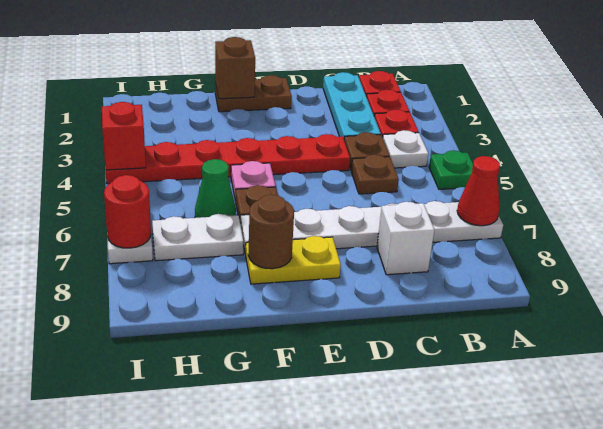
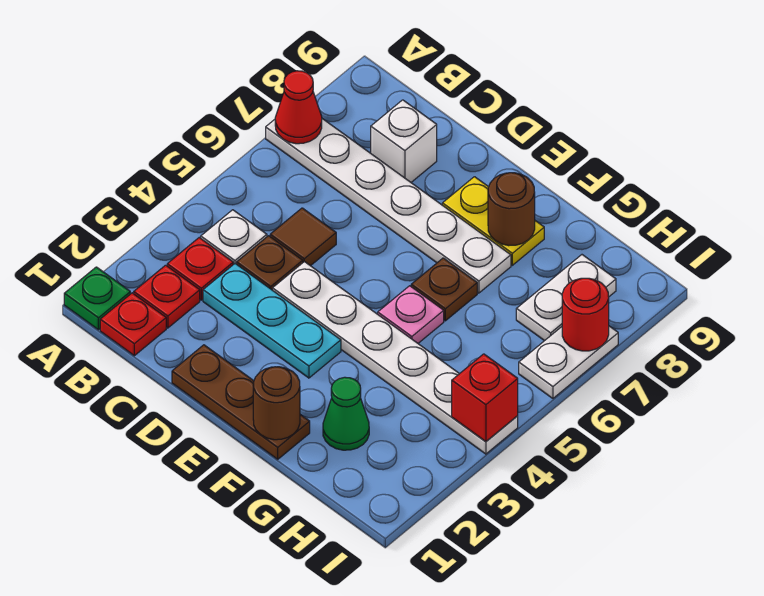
green plate A5 level 1 -> green plate A1 level 1
cyan plate C1:C3 level 1 -> cyan plate C3:E3 level 1
brown plate C5 level 1 -> brown tile C5 level 1
red plate D4:I4 level 1 -> white plate D4:I4 level 1
brown plate E1:F1 level 1 -> brown plate D1:F1 level 1
brown brick F1 level 2 -> brown round brick F1 level 2
green cone G6 level 1 -> green cone G2 level 1
white plate G7:H7 level 1 -> white plate H7:H8 level 1

